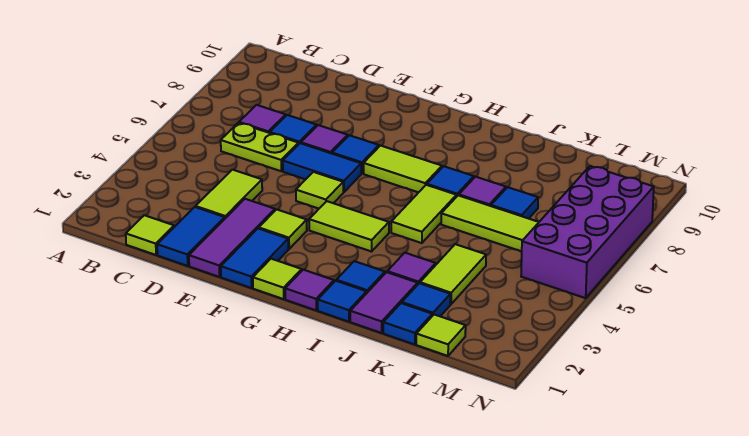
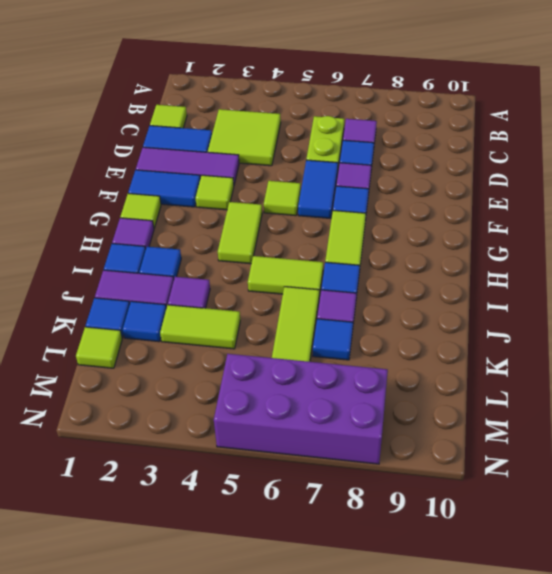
lime tile D3:D4 level 1 -> lime tile C3:D4 level 1

